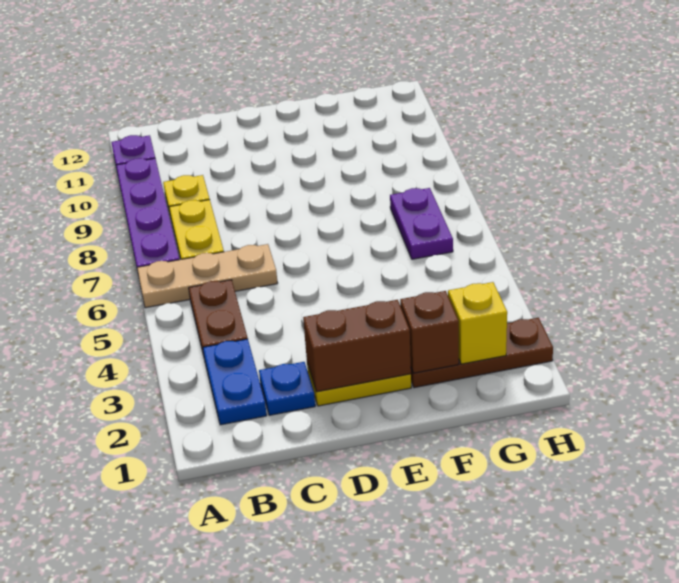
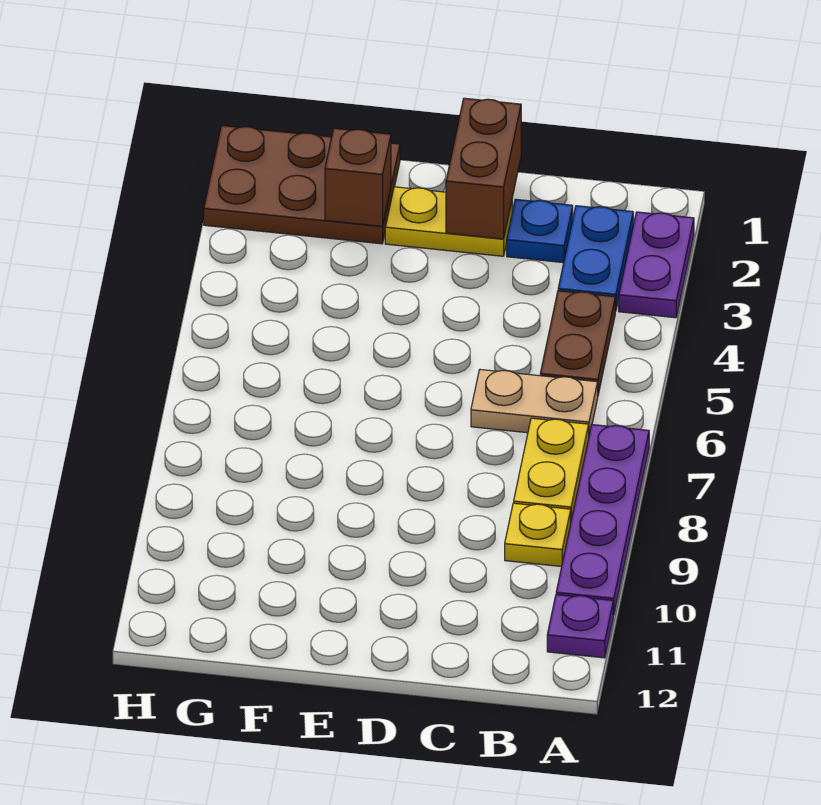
tan plate A6:C6 level 1 -> tan plate B6:C6 level 1
brown brick D2:E2 level 2 -> brown brick D1:D2 level 2
brown plate F2:H2 level 1 -> brown plate F1:H2 level 1
yellow brick G2 level 2 -> none
purple plate G6:G7 level 1 -> purple plate A2:A3 level 1

